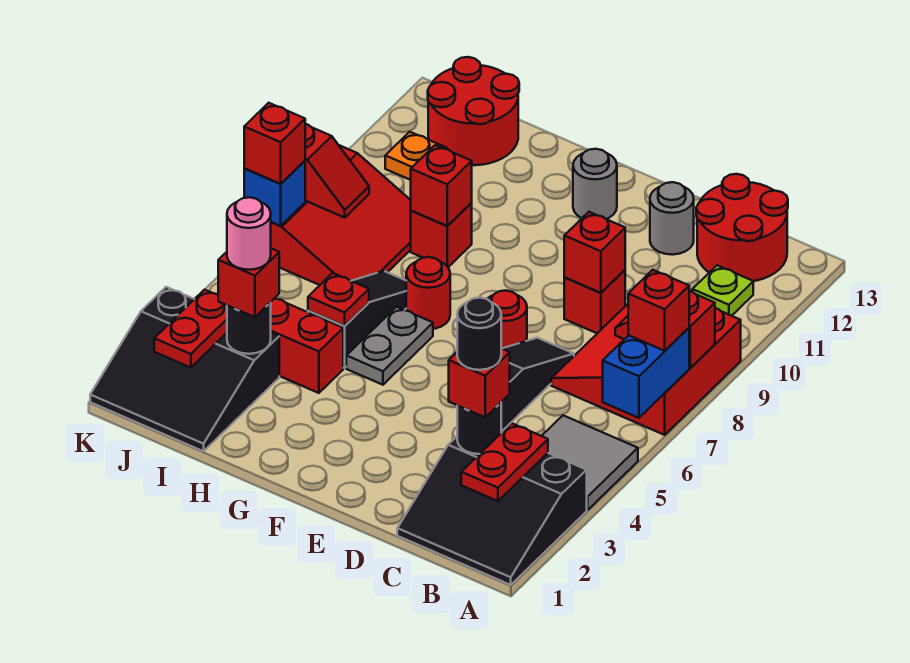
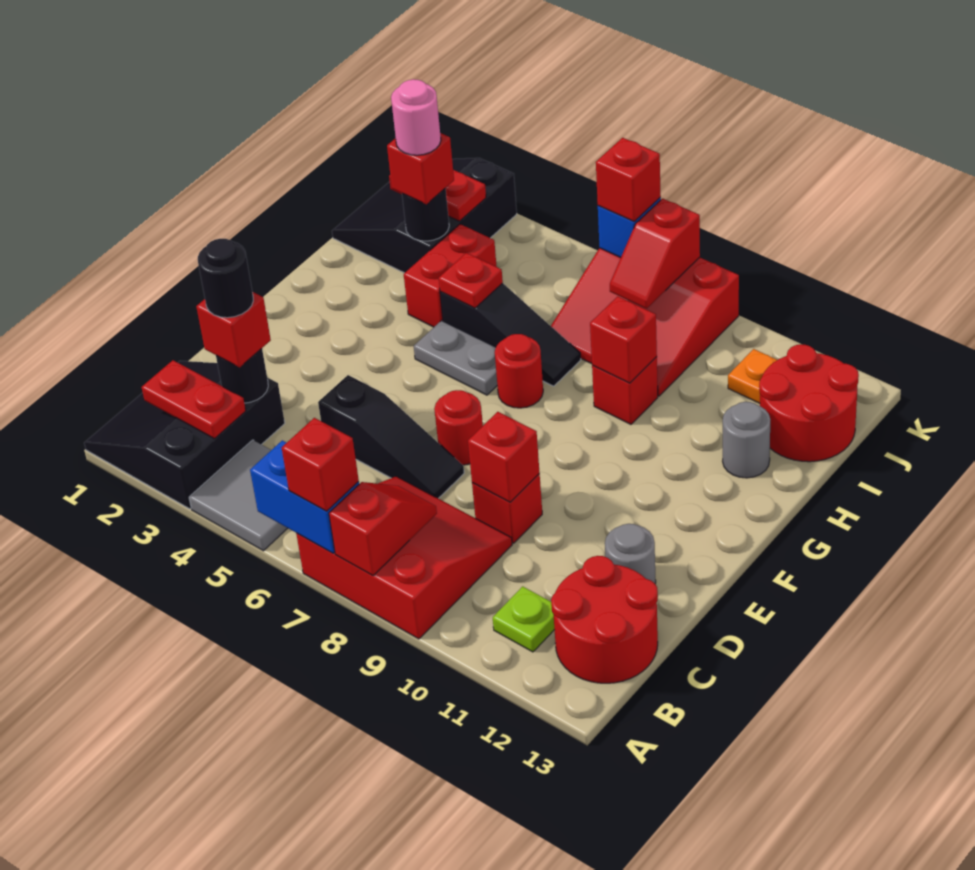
grey round brick F12 level 1 -> grey round brick H12 level 1

